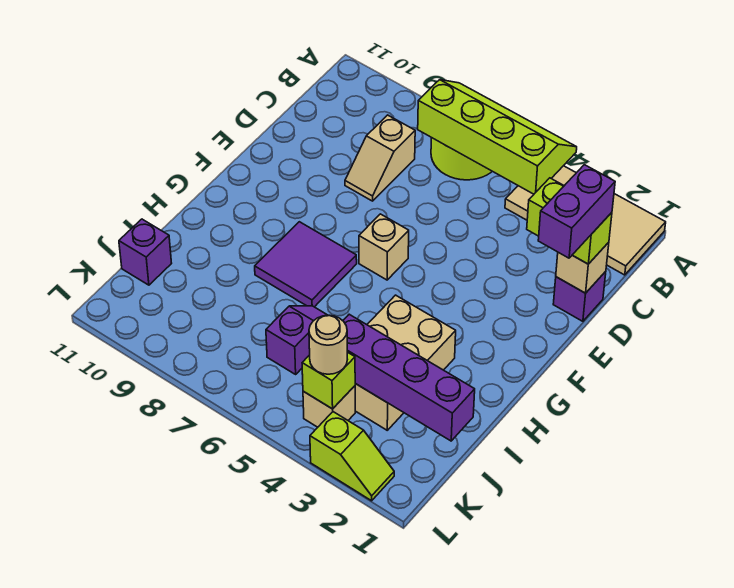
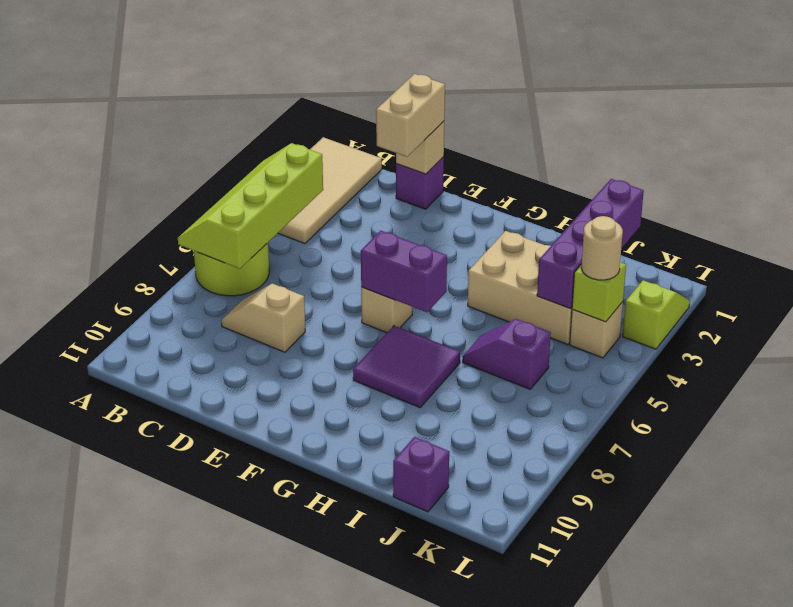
tan slope C8:D8 level 1 top C -> tan slope C8:D8 level 1 top D
lime brick D1:D2 level 3 -> tan brick D1:D2 level 3
purple brick D1:E1 level 4 -> purple brick F6:G6 level 2

